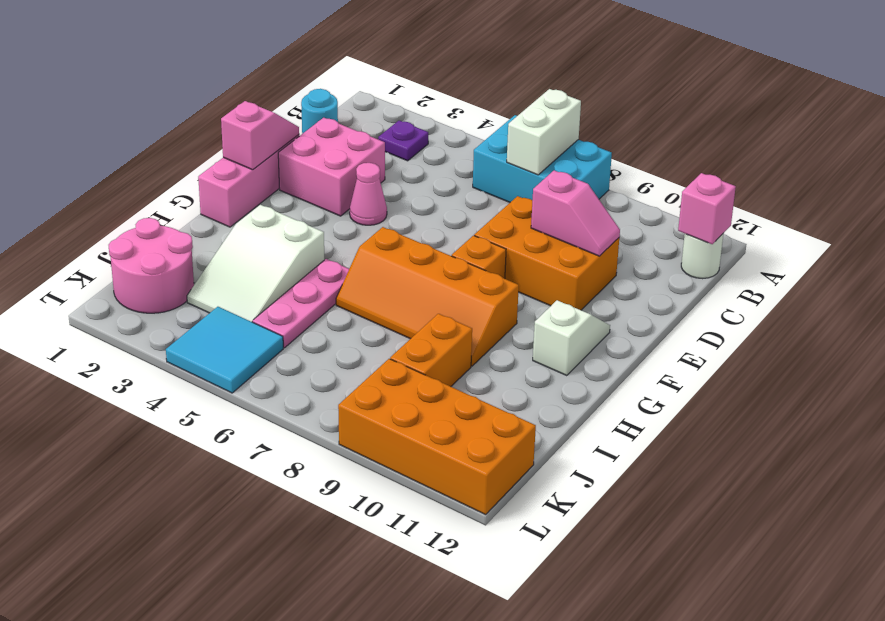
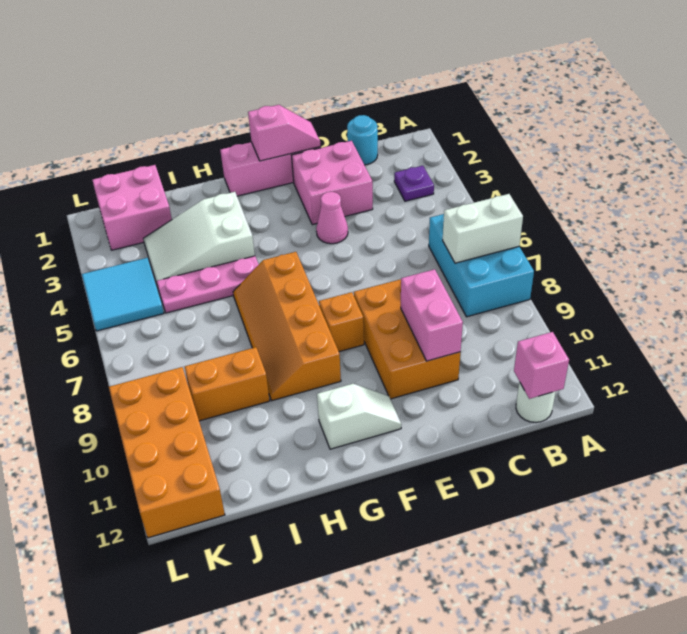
pink slope D9:D10 level 2 top 9 -> pink brick D9:D10 level 2
pink round brick J1:K2 level 1 -> pink brick J1:K2 level 1

